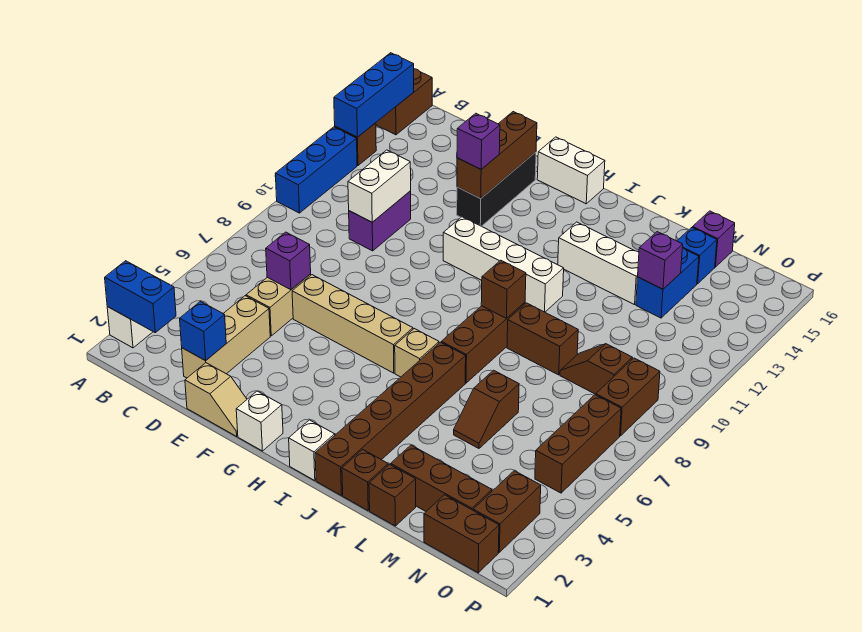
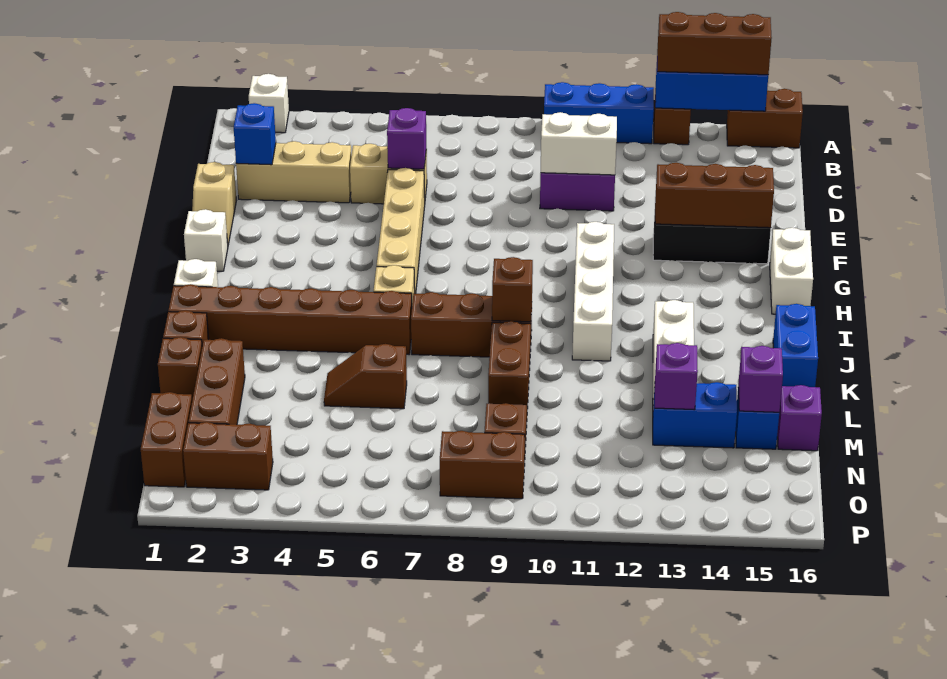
blue brick A2:B2 level 2 -> blue brick J16:K16 level 1
purple brick F13 level 3 -> purple brick M15 level 2
brown brick O5:O7 level 1 -> brown brick A13:A15 level 3

